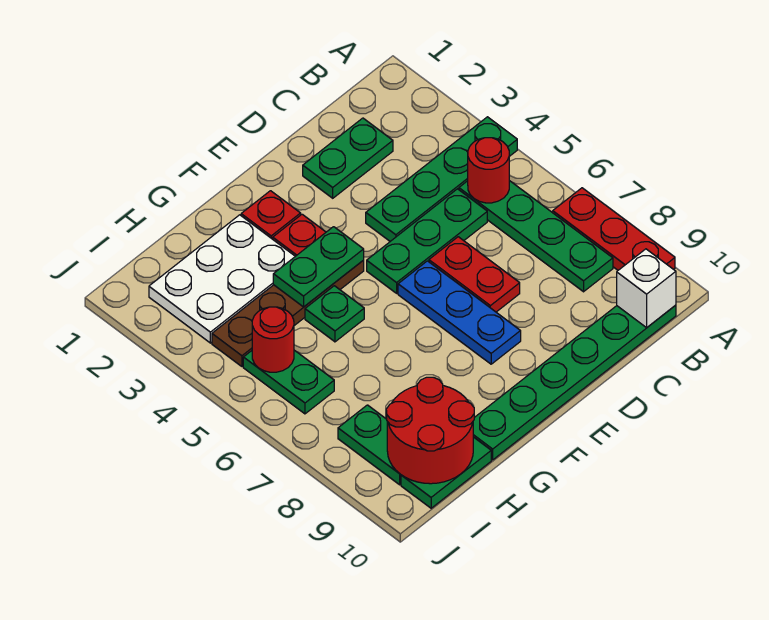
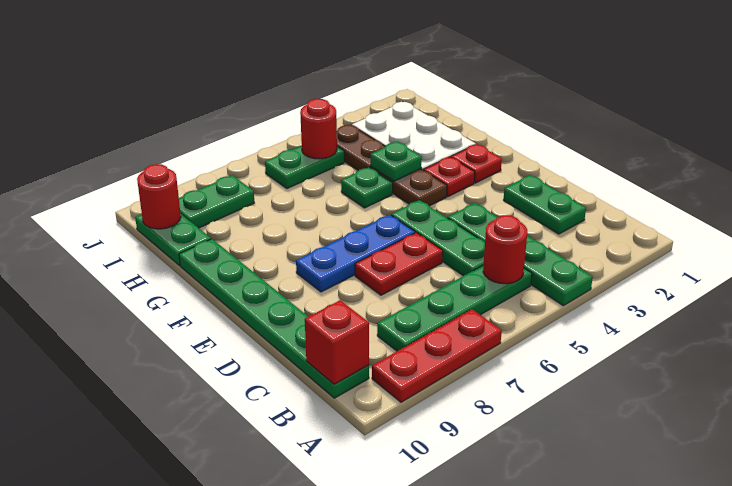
white brick B10 level 2 -> red brick B10 level 2
green plate F4:G4 level 2 -> green plate G4 level 2
red round brick H9:I10 level 2 -> red round brick I10 level 2

